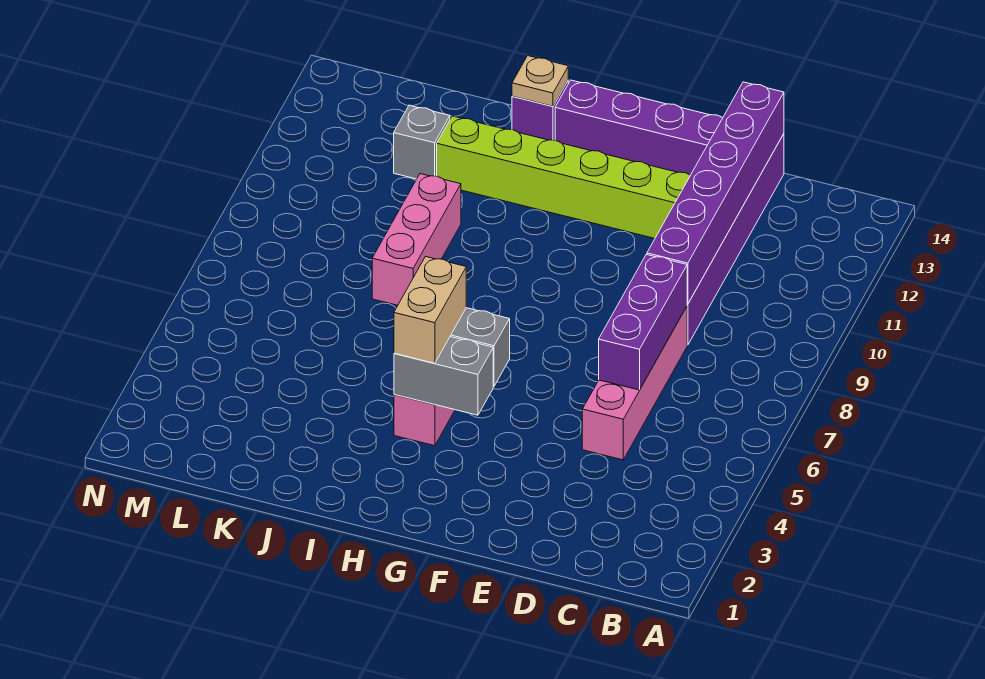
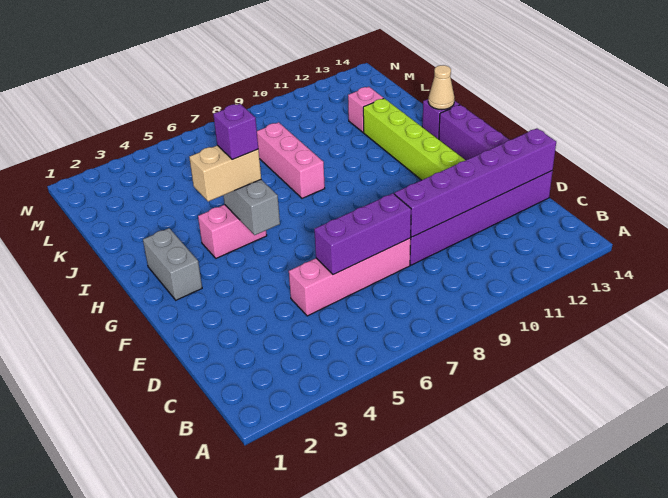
grey brick G4:H4 level 2 -> grey brick G2:H2 level 1
none -> purple brick H5 level 4
tan plate I14 level 2 -> tan cone I14 level 2
pink brick J8:J10 level 1 -> pink brick I8:K8 level 1
grey brick K12 level 1 -> pink brick K12 level 1

